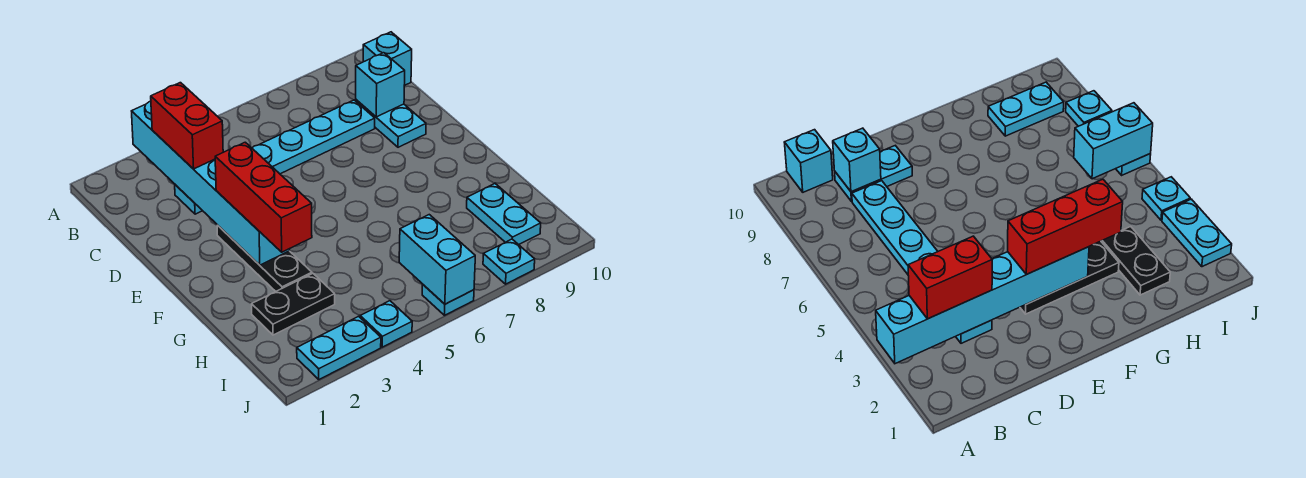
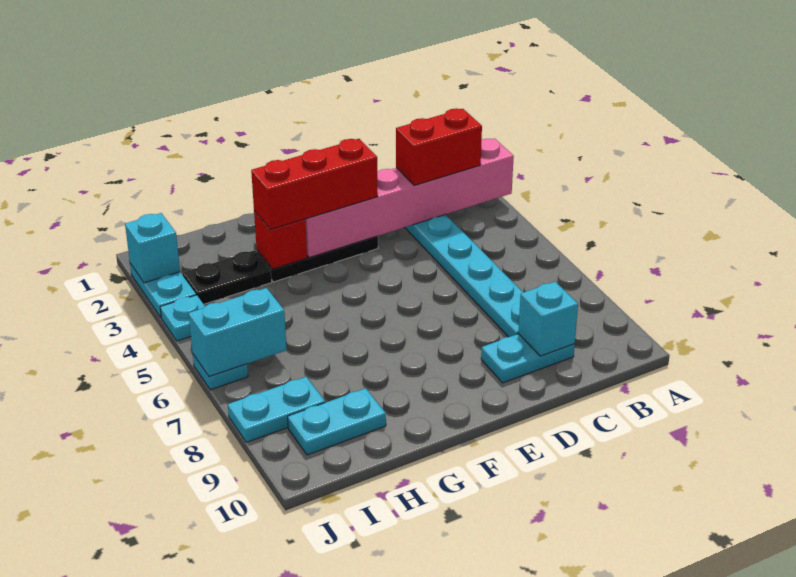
cyan brick A3:F3 level 2 -> pink brick A3:F3 level 2
cyan brick B10 level 1 -> cyan brick J2 level 2
none -> red brick G3 level 2
black plate H2:H3 level 1 -> black plate H3:I3 level 1
cyan plate J8 level 1 -> cyan plate I8:J8 level 1

